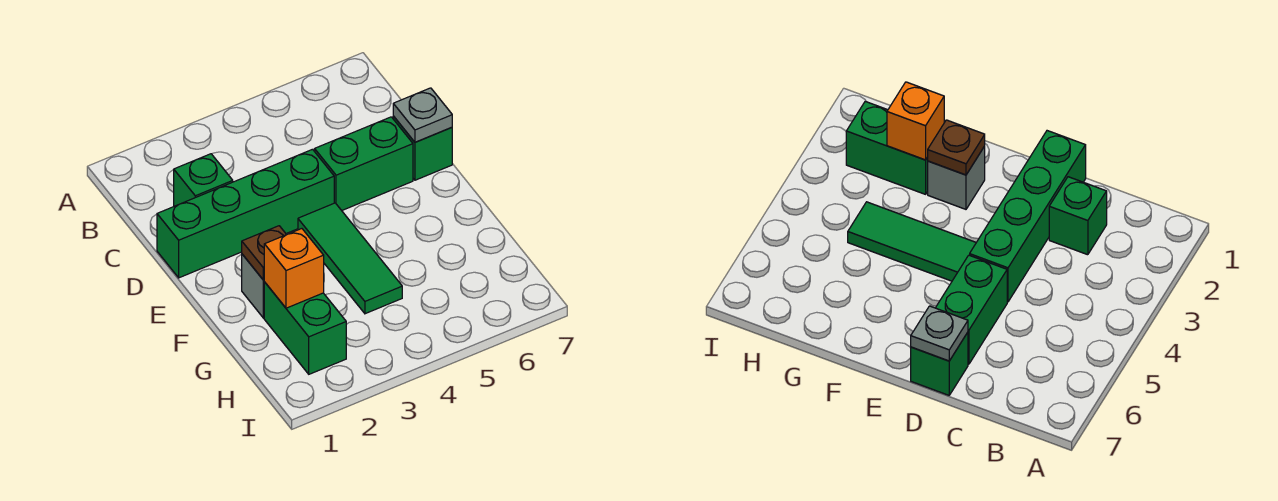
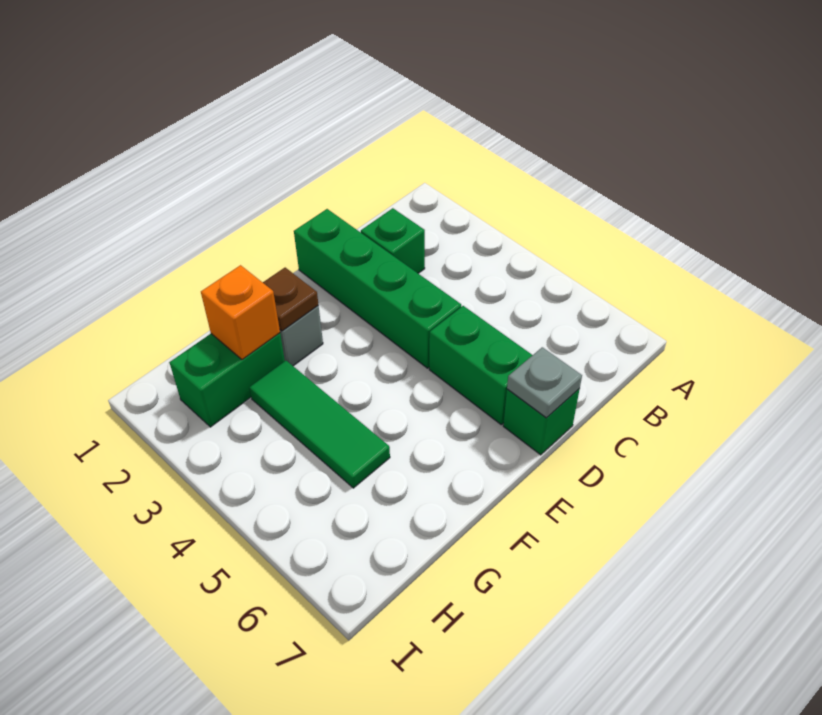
green tile E4:G4 level 1 -> green tile G3:G5 level 1

